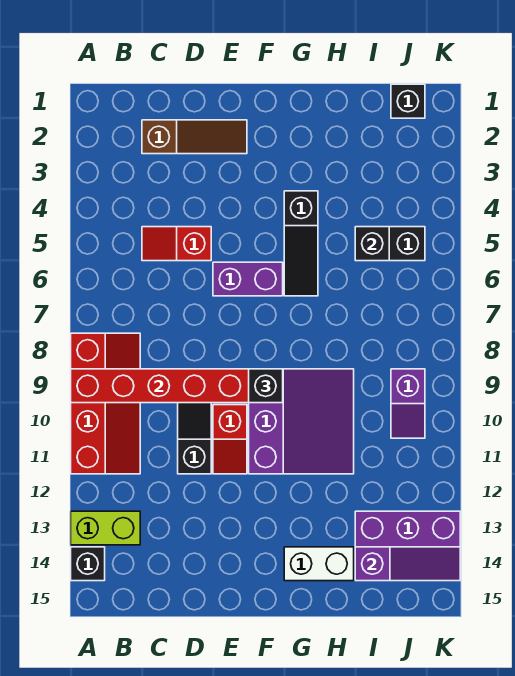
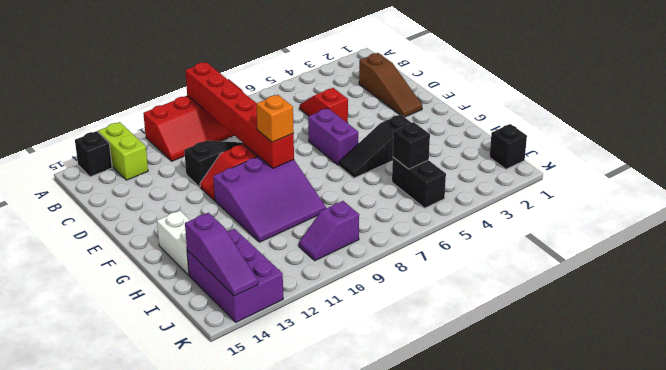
black brick F9 level 3 -> orange brick F9 level 3

